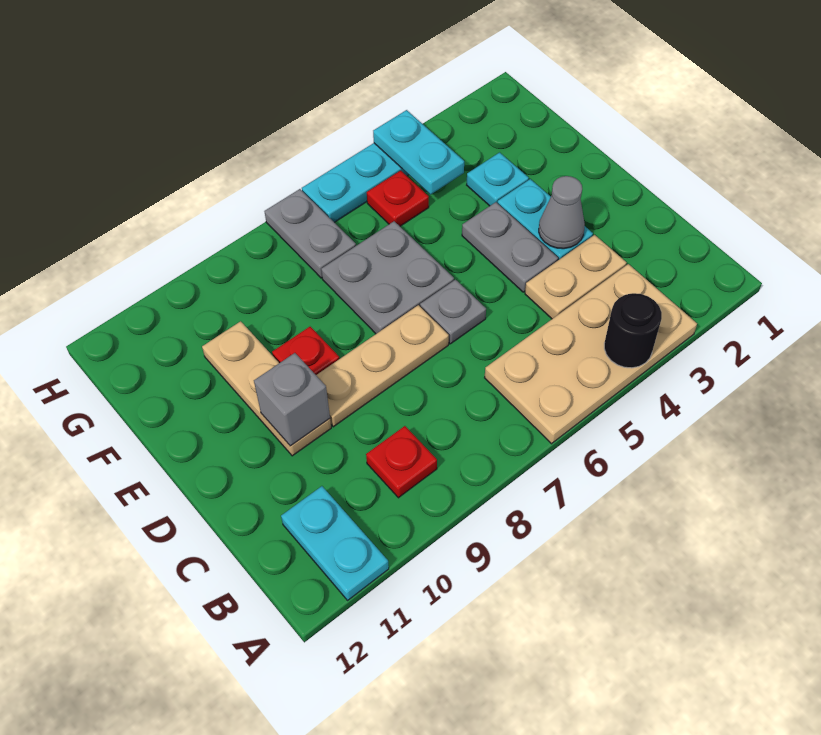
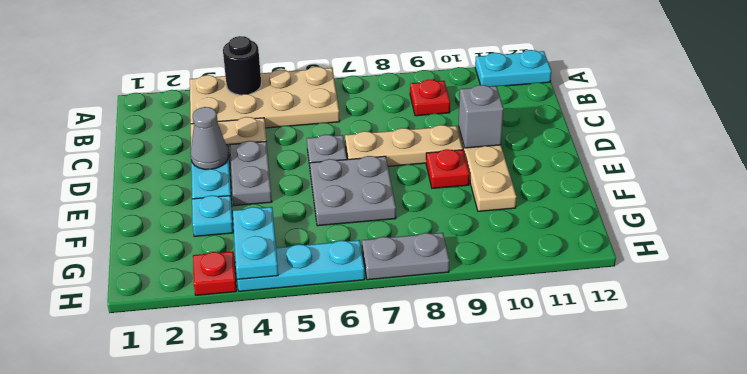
cyan plate A11:B11 level 1 -> cyan plate A11:A12 level 1
red plate G5 level 1 -> red plate H3 level 1
grey plate G7:H7 level 1 -> grey plate H7:H8 level 1

